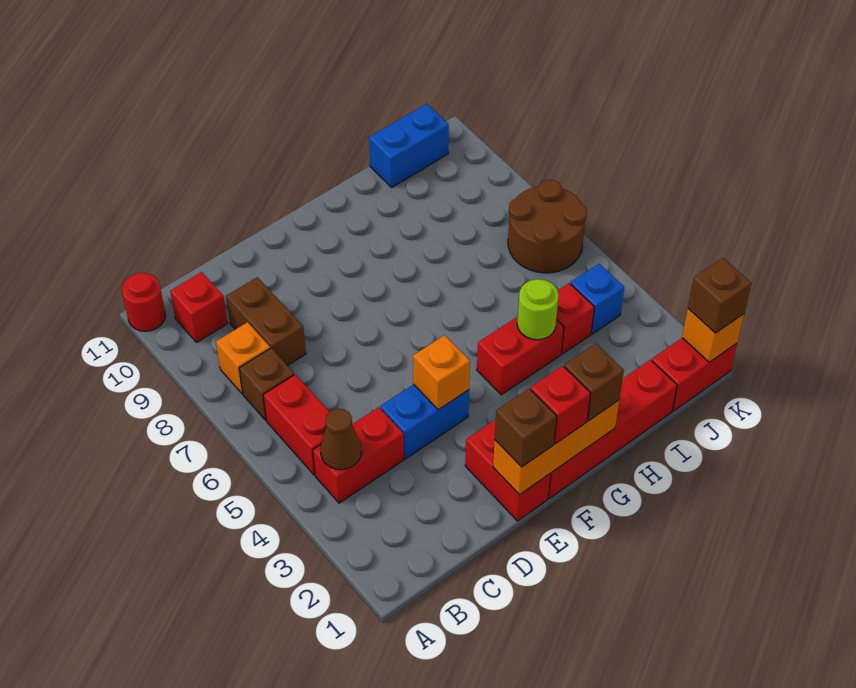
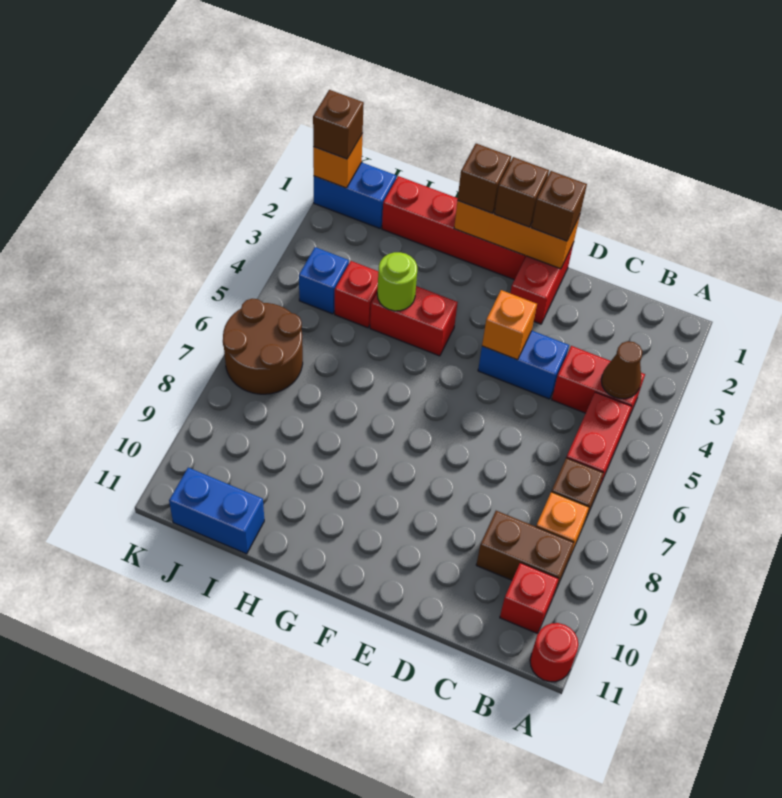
brown brick C8:C9 level 1 -> brown brick B9:C9 level 1
red brick F1 level 3 -> brown brick F1 level 3
red brick J1:K1 level 1 -> blue brick J1:K1 level 1

